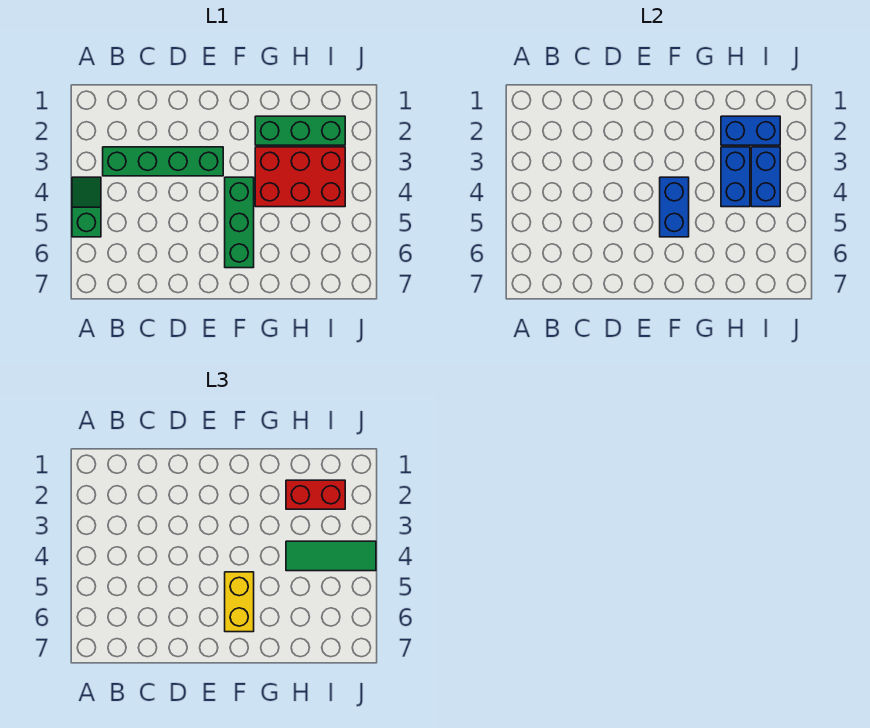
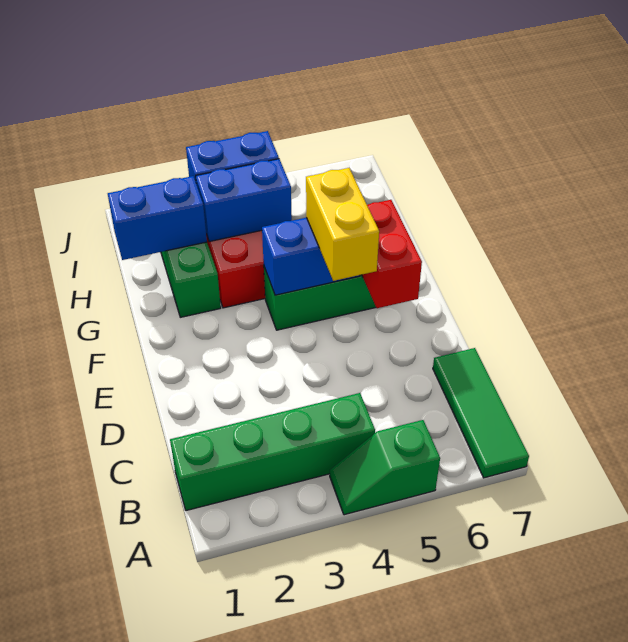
green brick B3:E3 level 1 -> green brick B1:B4 level 1
yellow brick F5:F6 level 3 -> yellow brick E5:F5 level 3
blue brick H2:I2 level 2 -> blue brick H1:H2 level 2
red brick H2:I2 level 3 -> red brick E6:F6 level 2
green tile H4:J4 level 3 -> green tile A7:C7 level 1

